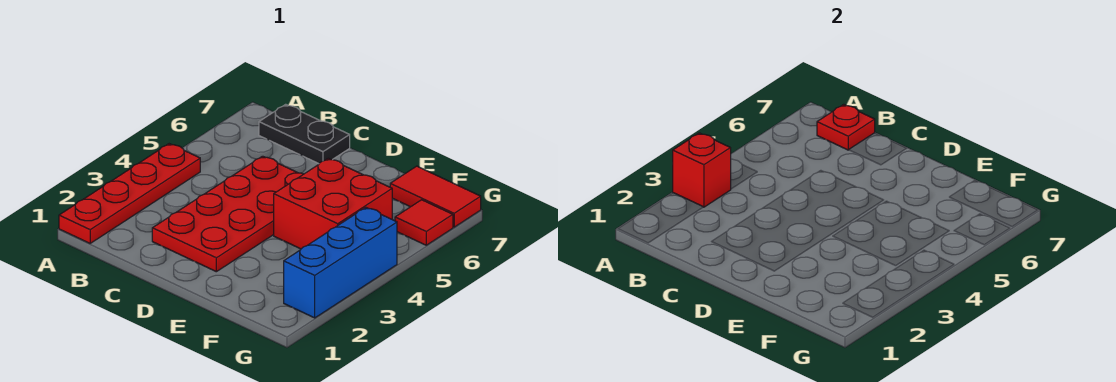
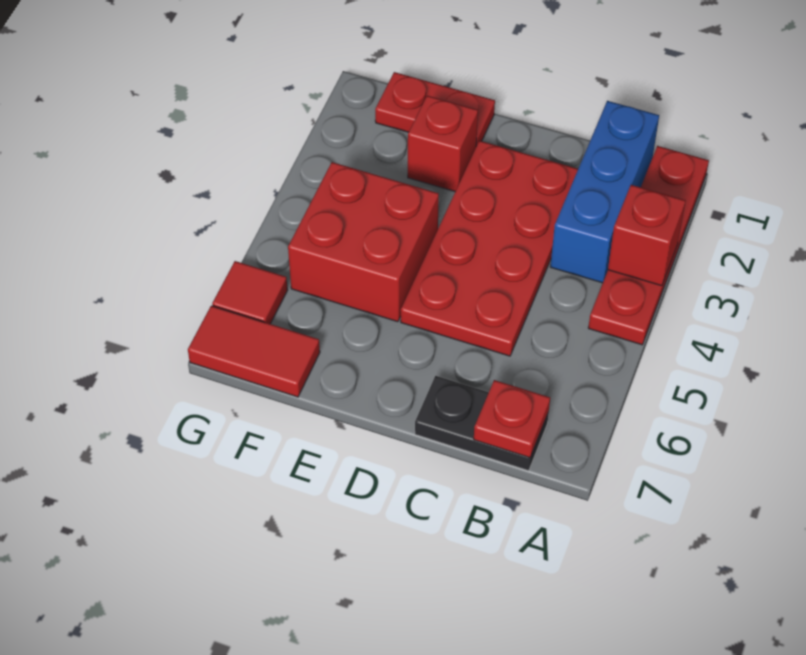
none -> red plate E1:F1 level 1
none -> red brick E2 level 1
blue brick G2:G4 level 1 -> blue brick B1:B3 level 1

